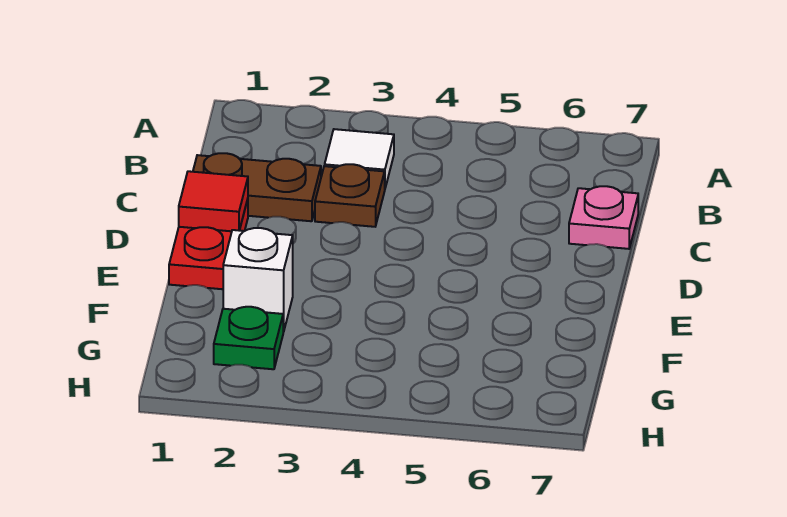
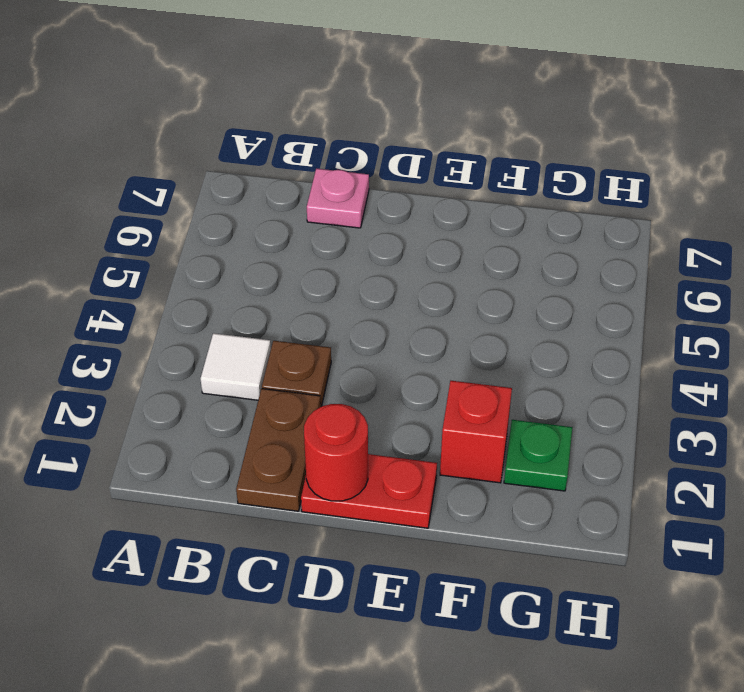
red tile D1 level 2 -> red round brick D1 level 2
white brick F2 level 1 -> red brick F2 level 1

